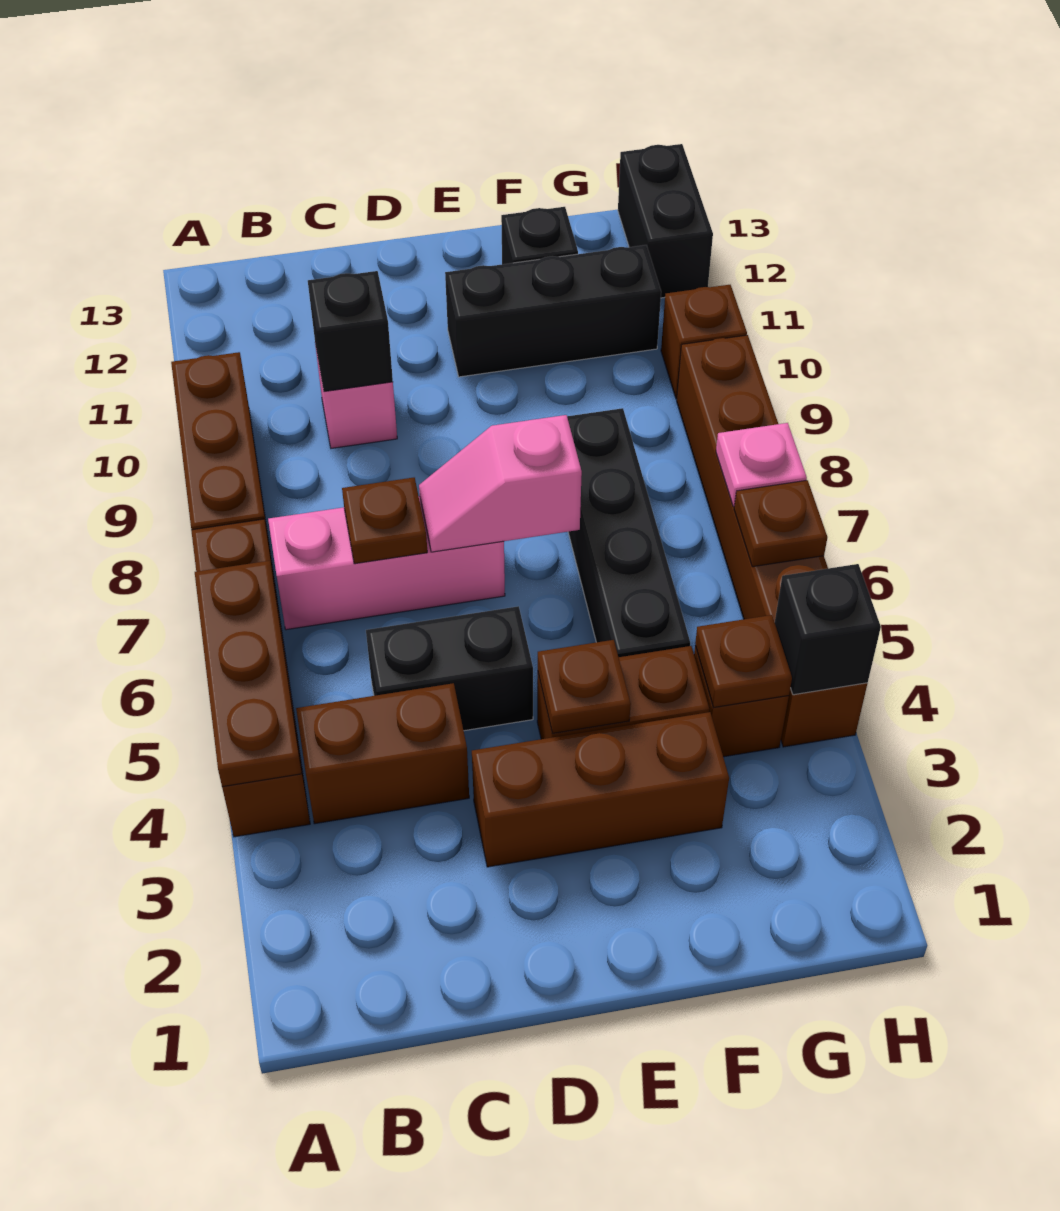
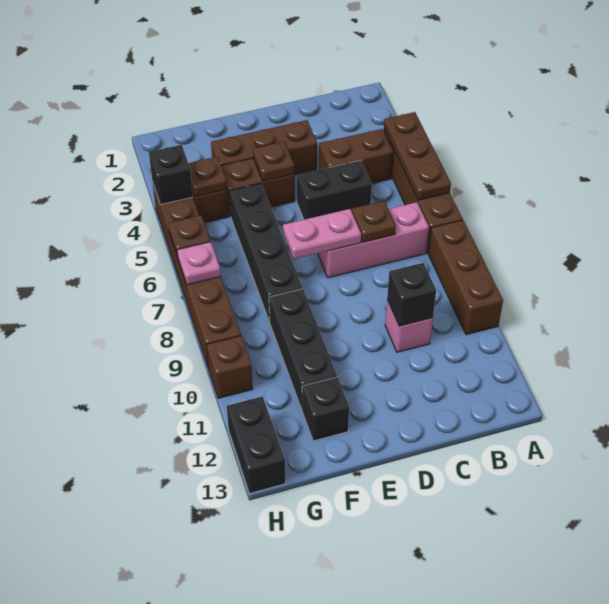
pink slope D7:E7 level 2 top E -> pink plate D7:E7 level 2
black brick E11:G11 level 1 -> black brick F9:F11 level 1

